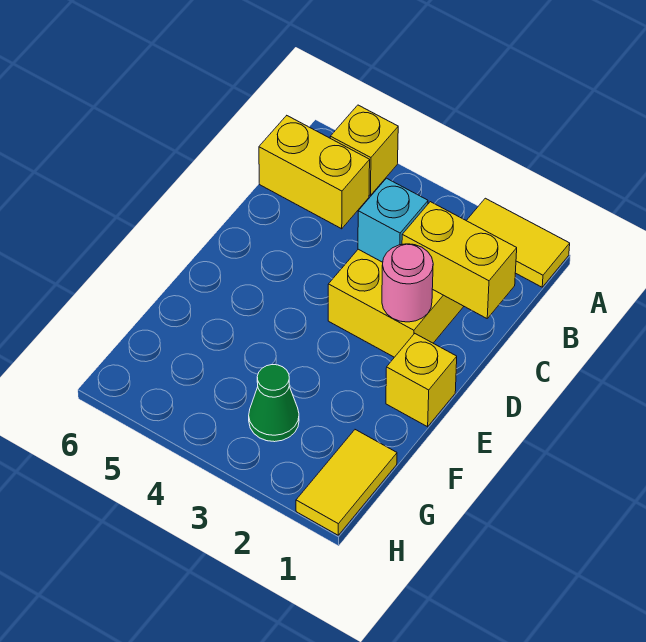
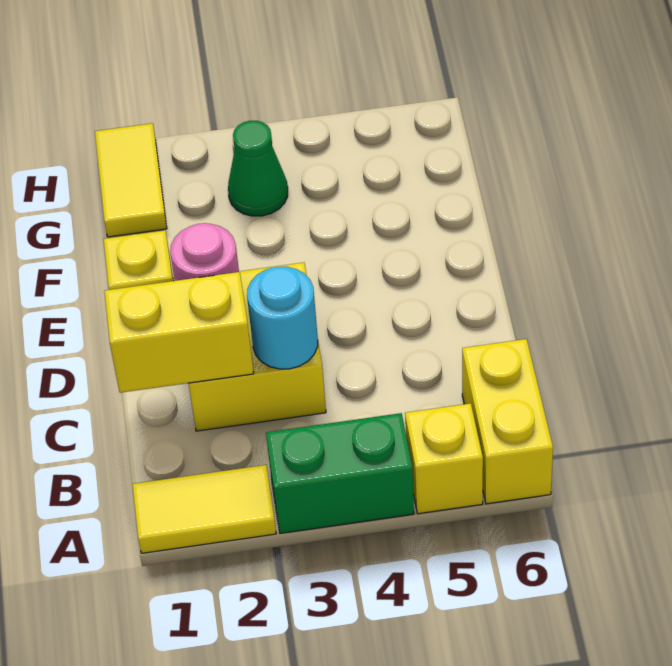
none -> green brick A3:A4 level 1
yellow brick B5:B6 level 1 -> yellow brick A6:B6 level 1
cyan brick C3 level 2 -> cyan round brick C3 level 2

